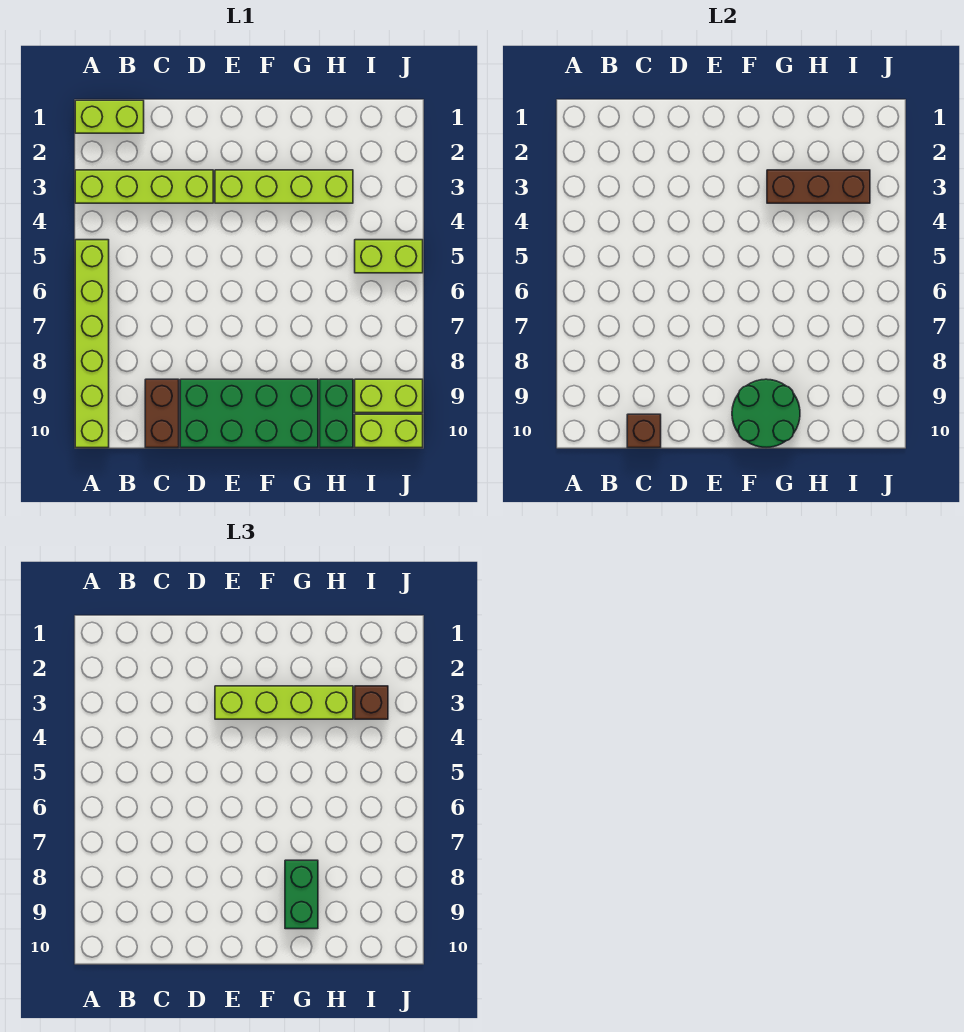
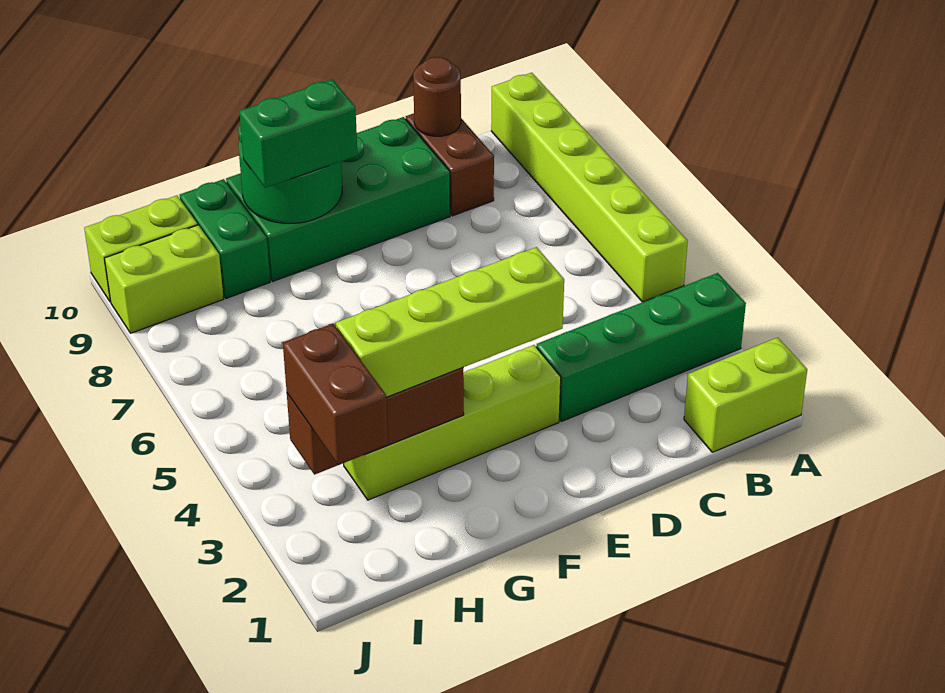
lime brick A3:D3 level 1 -> green brick A3:D3 level 1
brown brick C10 level 2 -> brown round brick C10 level 2
green brick G8:G9 level 3 -> green brick F9:G9 level 3
brown brick I3 level 3 -> brown brick I2:I3 level 3
lime brick I5:J5 level 1 -> none

